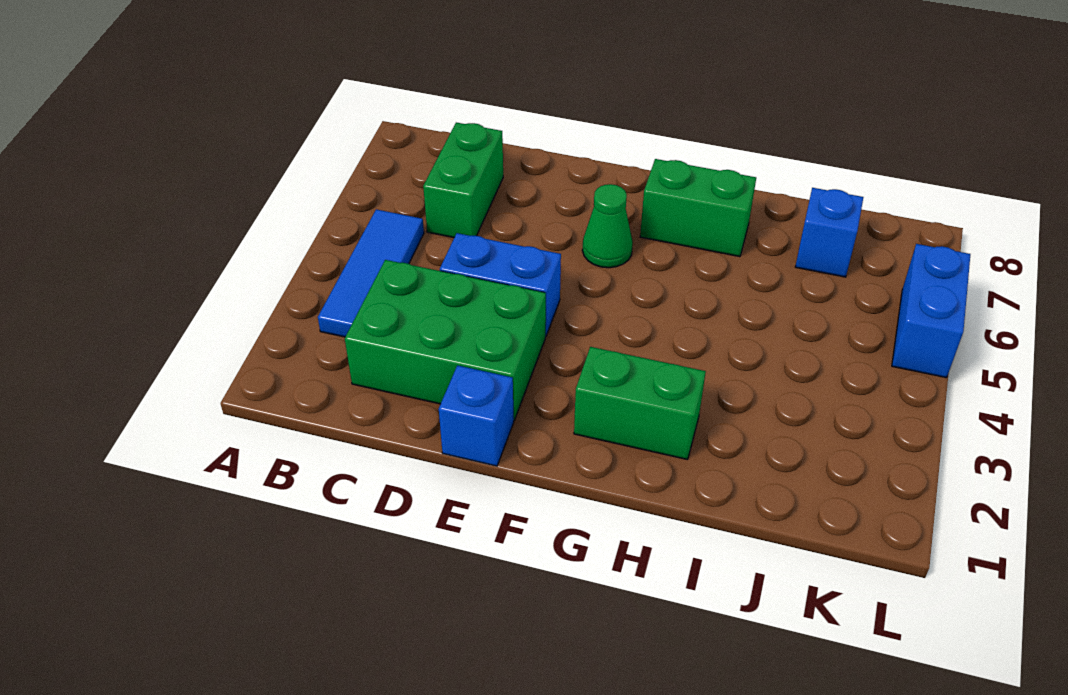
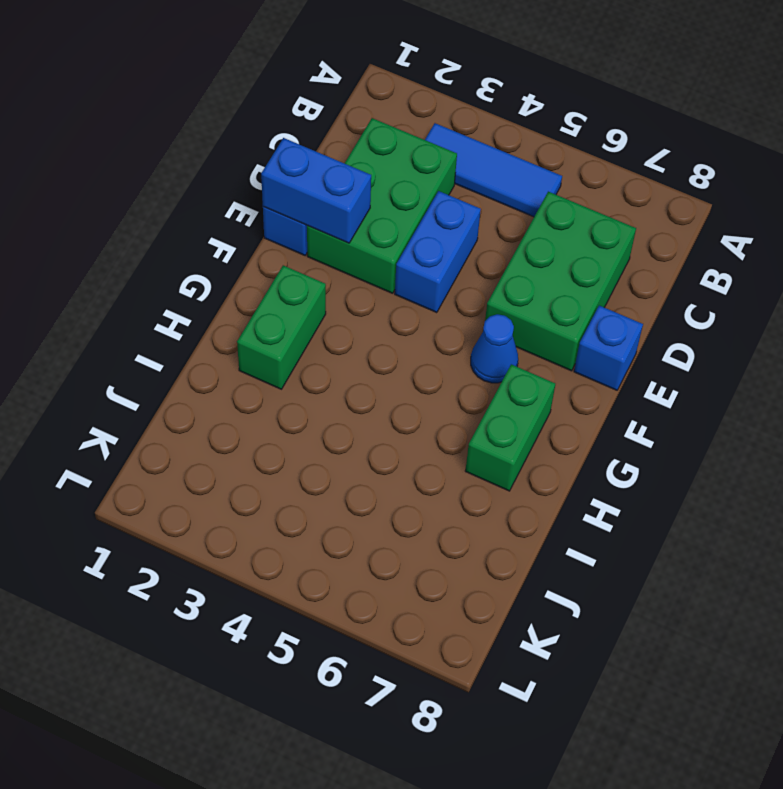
green brick C6:C7 level 1 -> green brick C6:E7 level 1
green cone F6 level 1 -> blue cone F6 level 1
blue brick J7 level 1 -> blue brick E8 level 1
blue brick L5:L6 level 1 -> blue brick E1:E2 level 2

